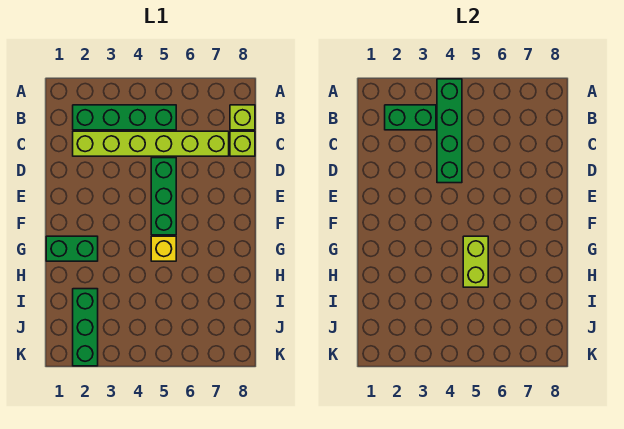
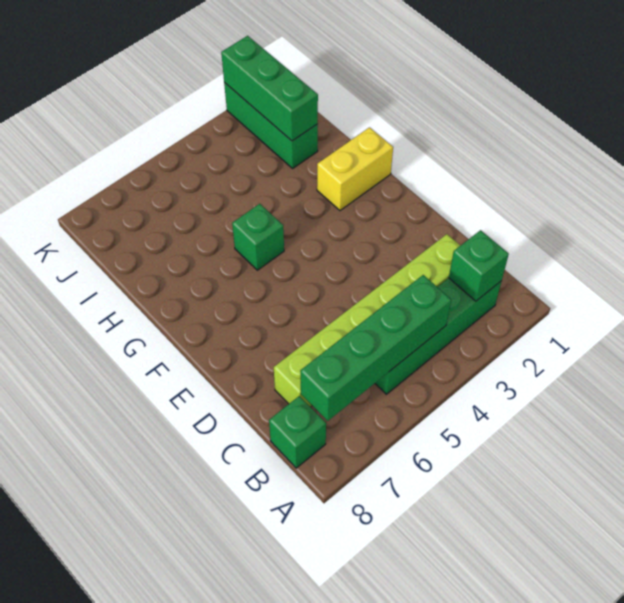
green brick A4:D4 level 2 -> green brick B4:B7 level 2
green brick B2:B3 level 2 -> green brick B2 level 2
lime brick B8 level 1 -> green brick B8 level 1
lime brick C8 level 1 -> none
green brick D5:F5 level 1 -> green brick I2:K2 level 2
green brick G1:G2 level 1 -> yellow brick G1:G2 level 1
yellow brick G5 level 1 -> green brick G5 level 1
lime brick G5:H5 level 2 -> none

